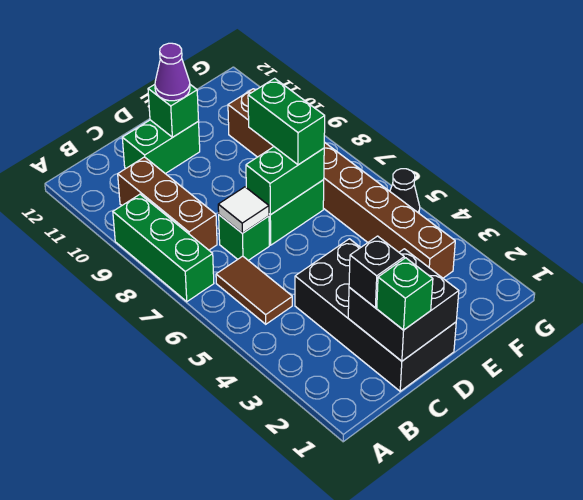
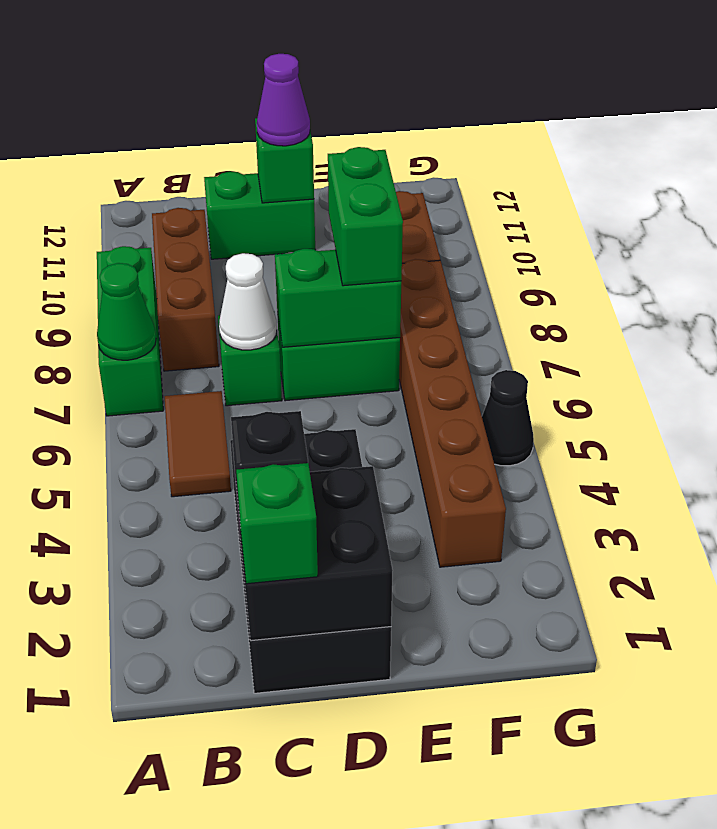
none -> green cone A7 level 2
white tile C7 level 2 -> white cone C7 level 2

